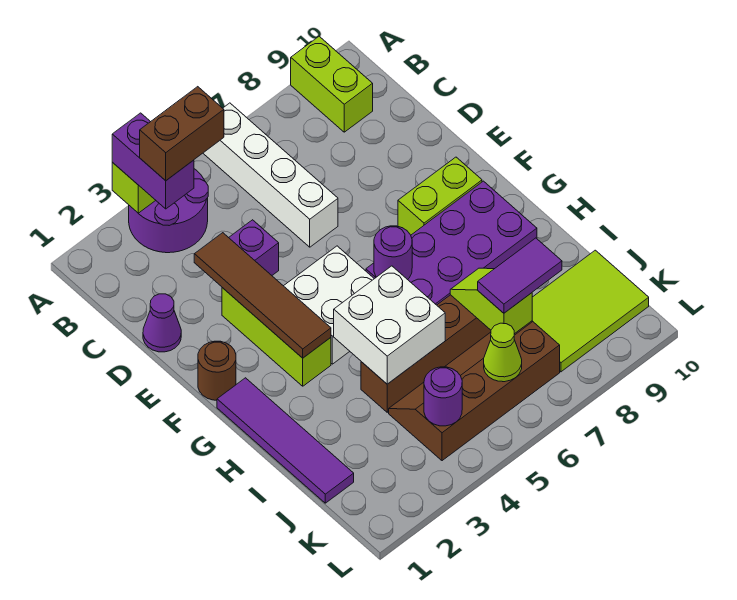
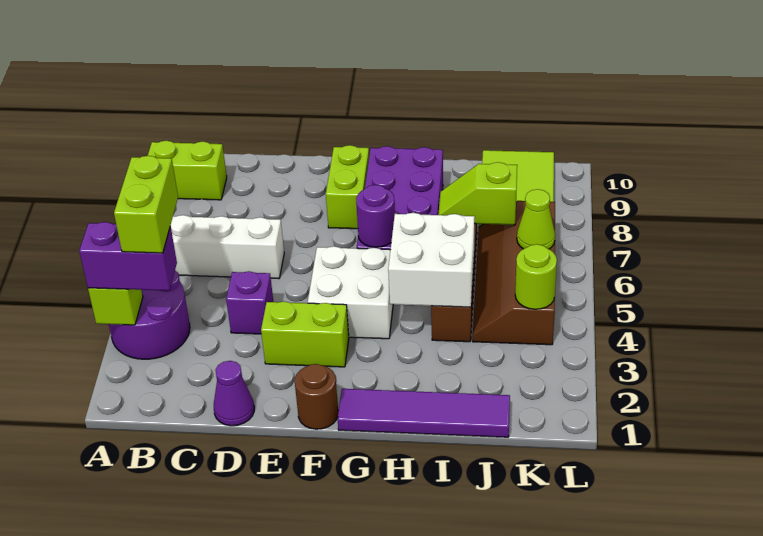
brown brick B3:B4 level 4 -> lime brick B3:B4 level 4
brown tile D3:G3 level 2 -> none
lime brick E3:G3 level 1 -> lime brick E3:F3 level 1
purple tile J7:J8 level 3 -> none
purple round brick K4 level 2 -> lime round brick K4 level 2

